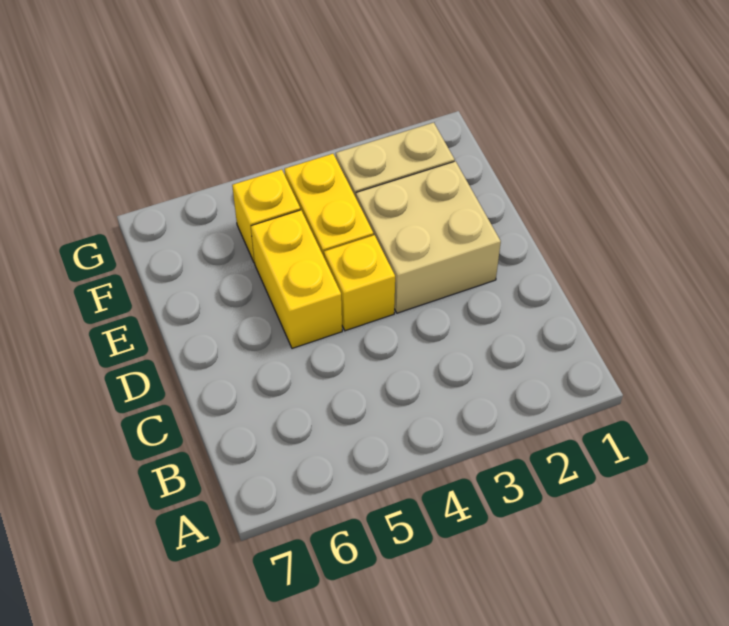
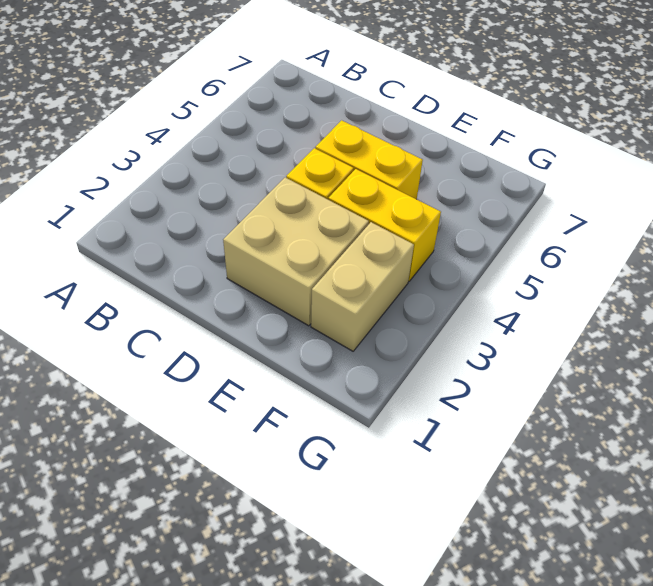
yellow brick F5 level 1 -> none

